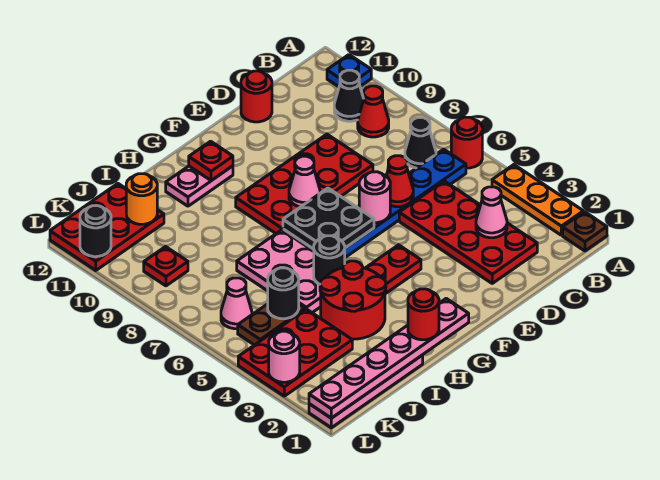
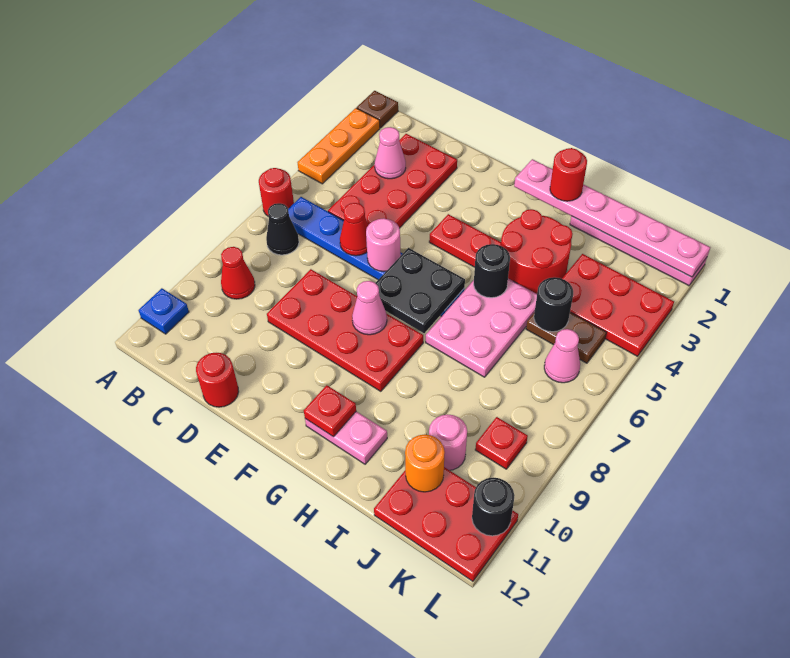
black cone B10 level 1 -> none
pink round brick L3 level 2 -> pink round brick J10 level 1

